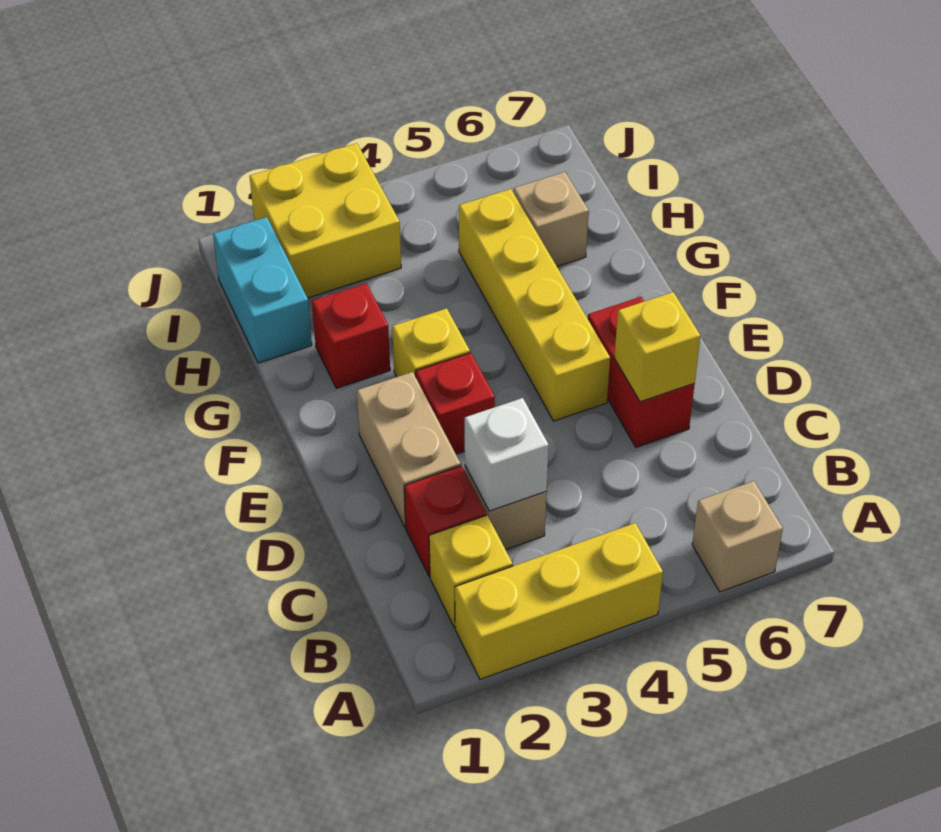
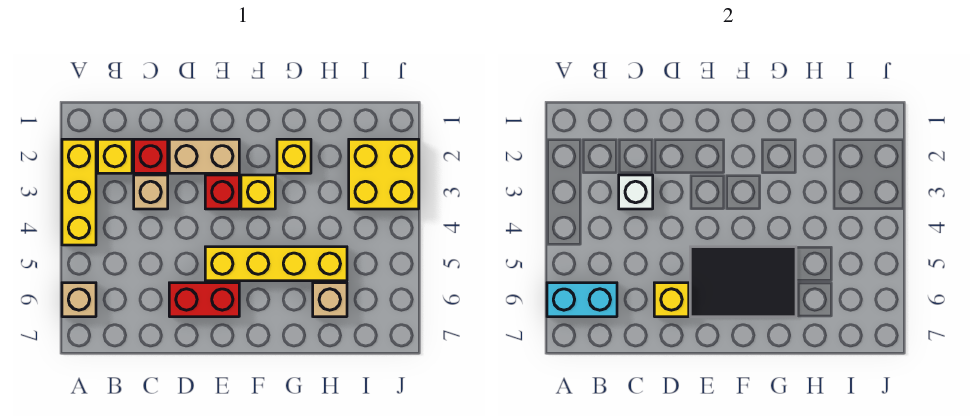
none -> black tile E5:G6 level 2
red brick G2 level 1 -> yellow brick G2 level 1
cyan brick H1:I1 level 1 -> cyan brick A6:B6 level 2

